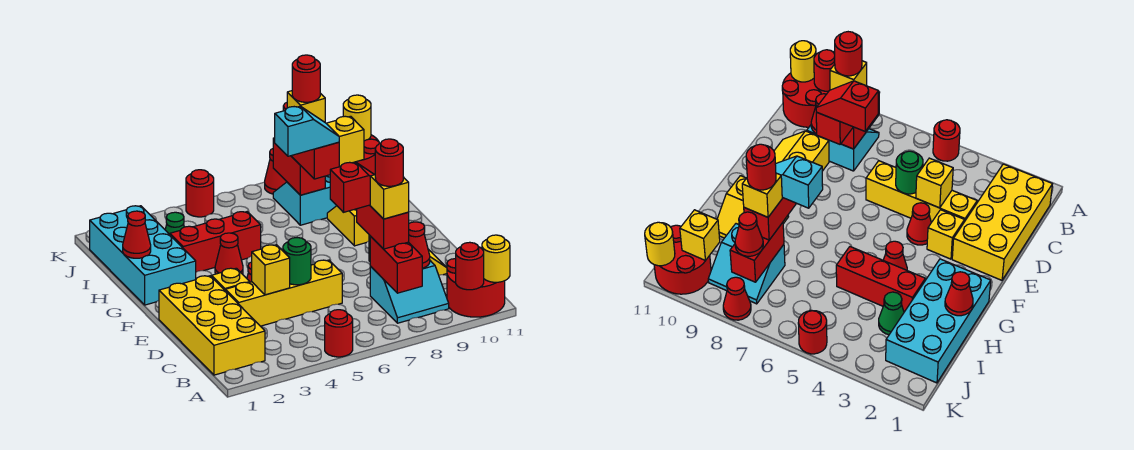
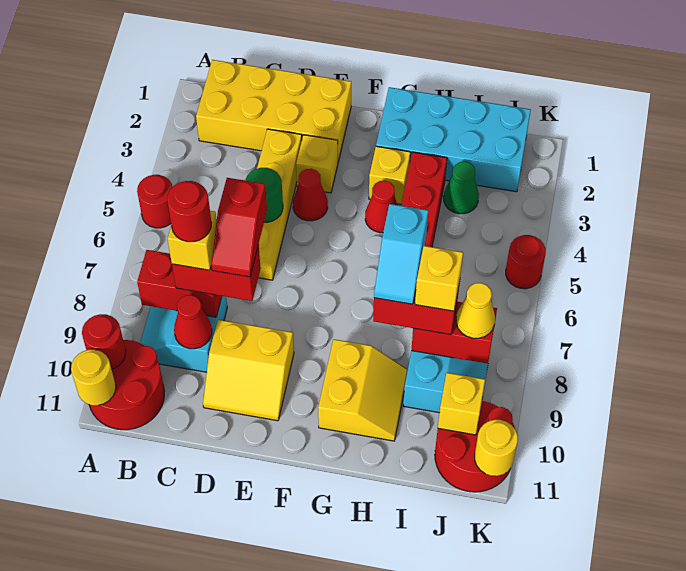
yellow brick D4 level 2 -> yellow brick G3 level 1
red cone H1 level 2 -> none
red round brick I8 level 5 -> none
red cone J8 level 3 -> yellow cone J8 level 3
red cone K8 level 1 -> none

